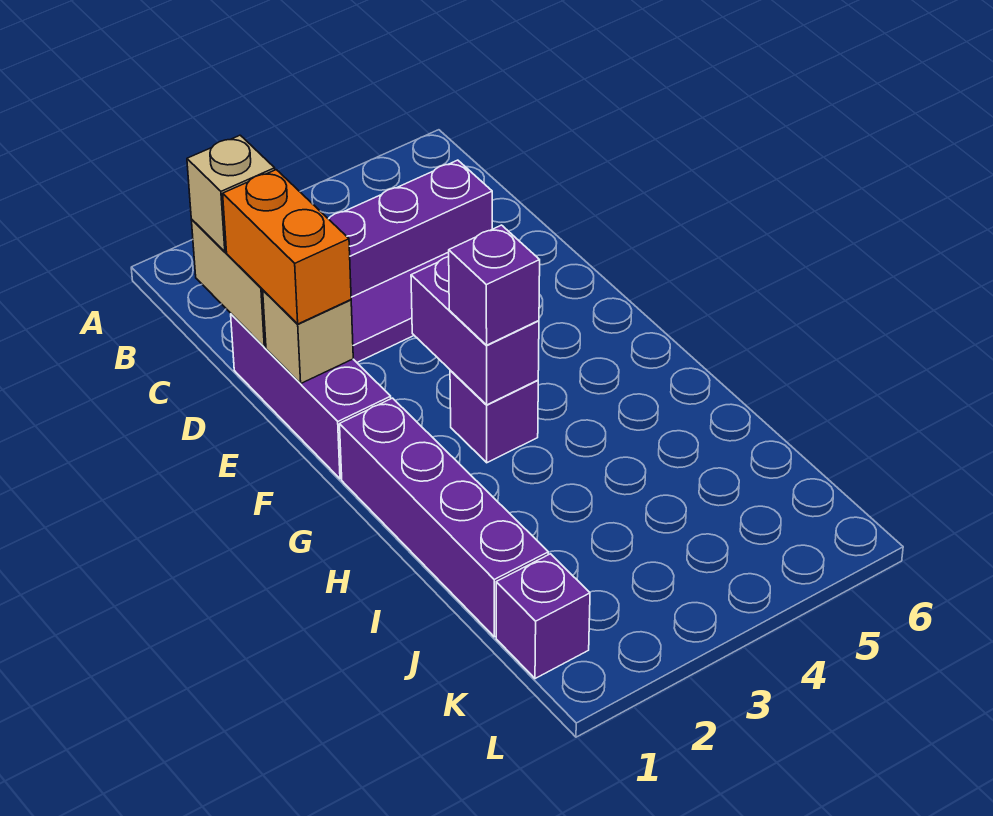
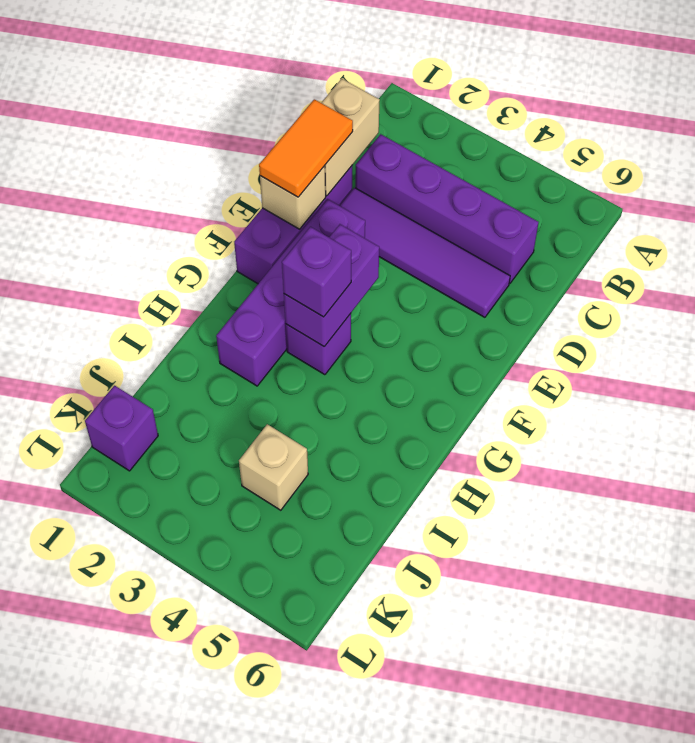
tan brick C1 level 3 -> tan brick J4 level 1
orange brick D1:E1 level 3 -> orange tile D1:E1 level 3
purple brick G1:J1 level 1 -> purple brick E2:H2 level 1

